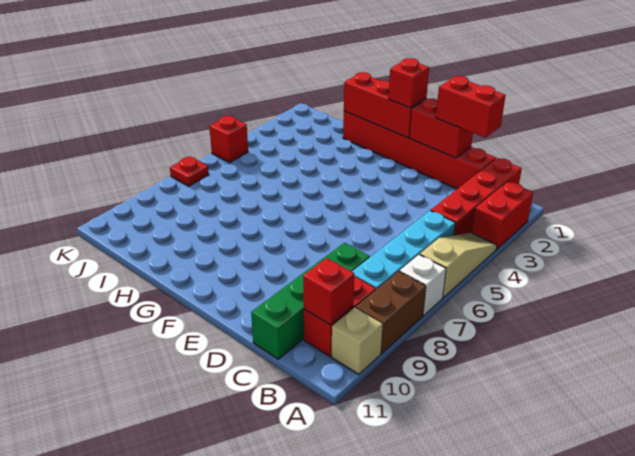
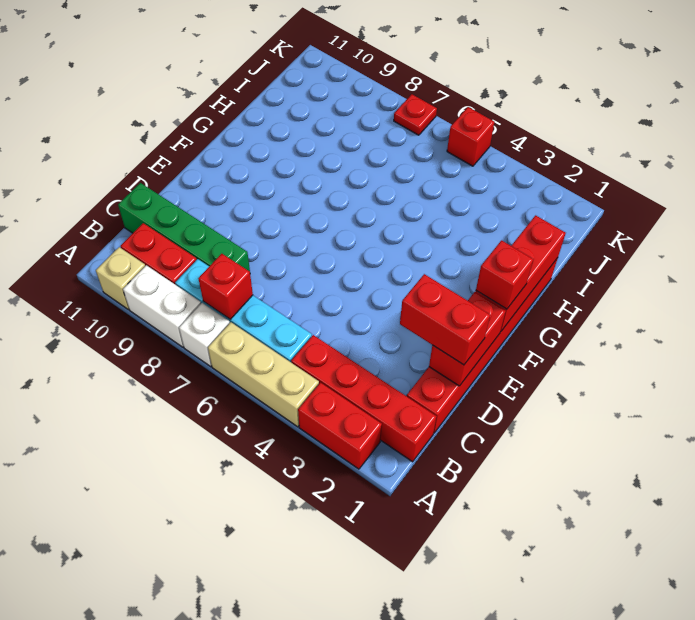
tan slope A4:A6 level 1 top 6 -> tan brick A4:A6 level 1
brown brick A8:A9 level 1 -> white brick A8:A9 level 1
red brick B10 level 2 -> red brick B7 level 2
red brick C1:D1 level 3 -> red brick D1:D2 level 3

